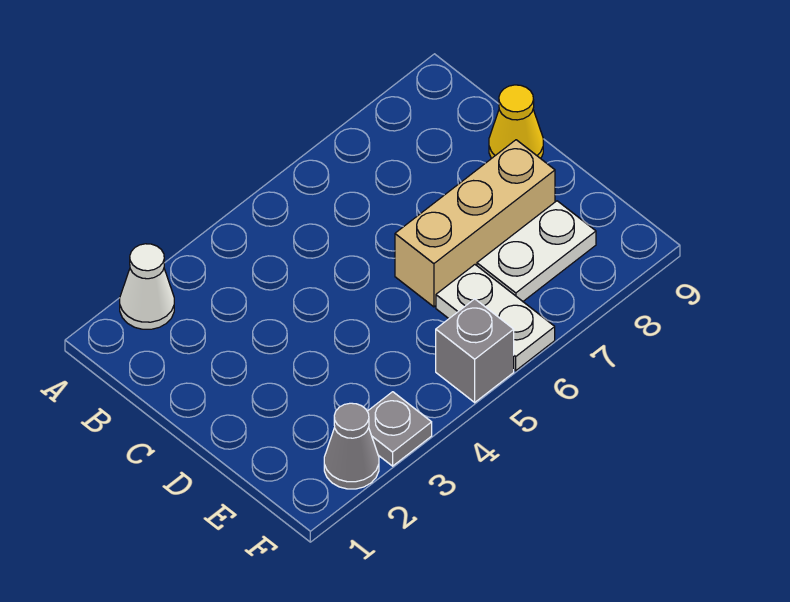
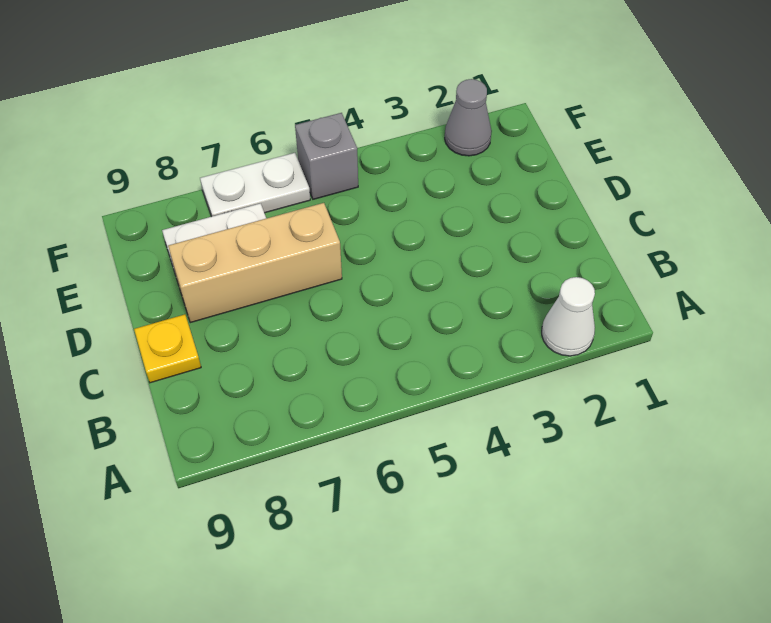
yellow cone C9 level 1 -> yellow plate C9 level 1
white plate E6:F6 level 1 -> white plate F6:F7 level 1
grey plate F3 level 1 -> none

